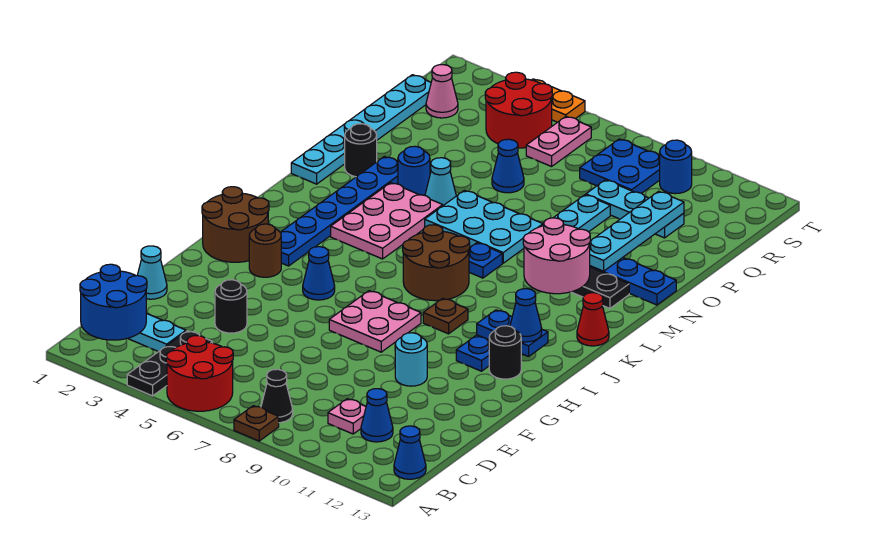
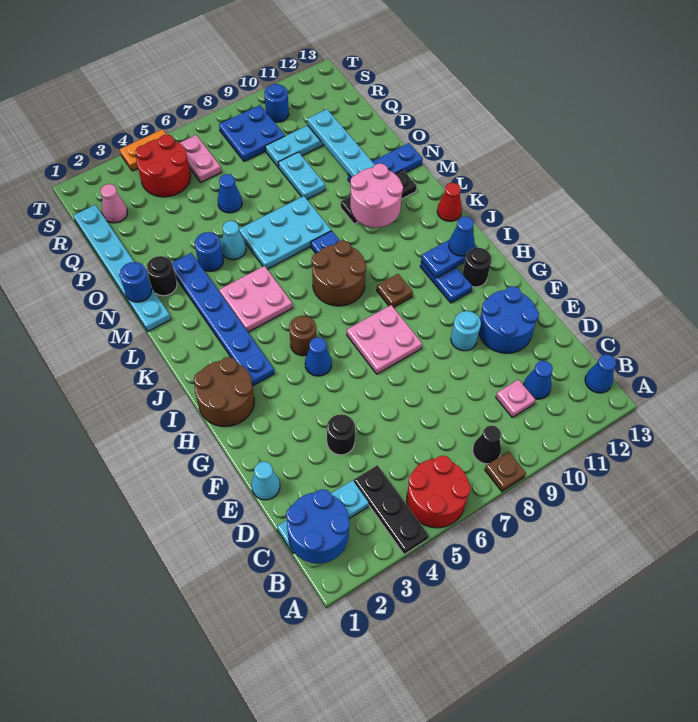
none -> blue round brick E11:F12 level 1
brown round brick H3 level 1 -> brown round brick I5 level 1
pink plate K4:M5 level 1 -> pink plate K4:L5 level 1
none -> blue round brick N1 level 2

